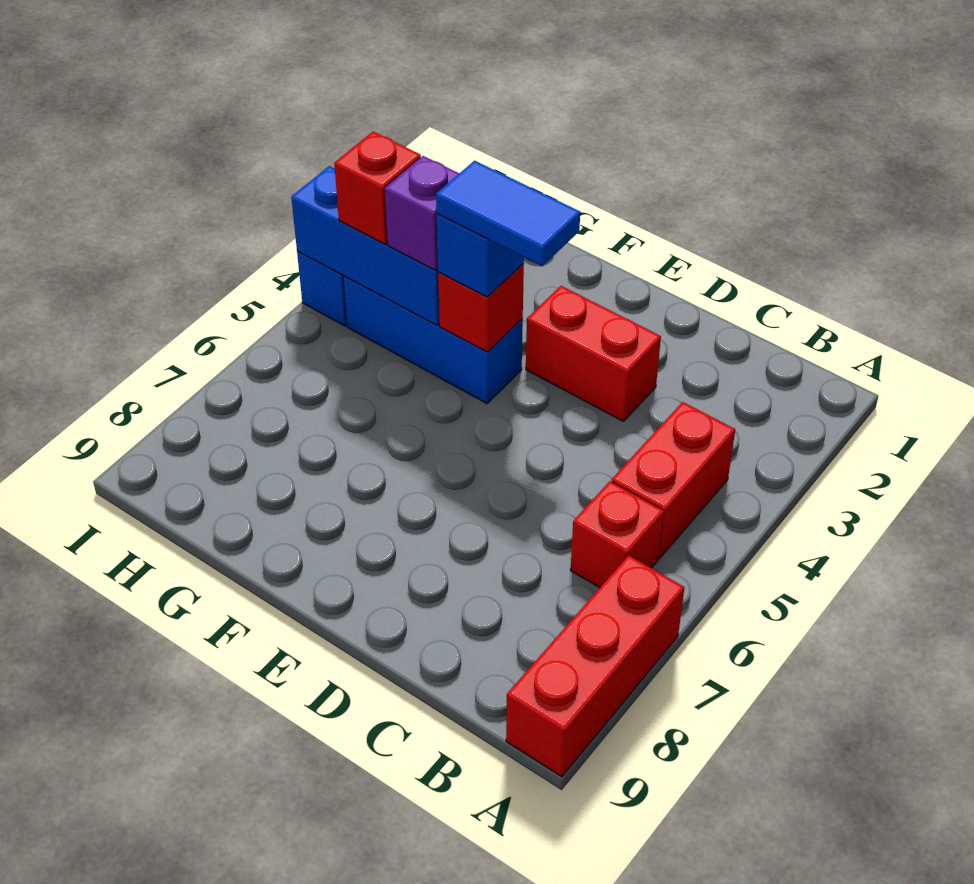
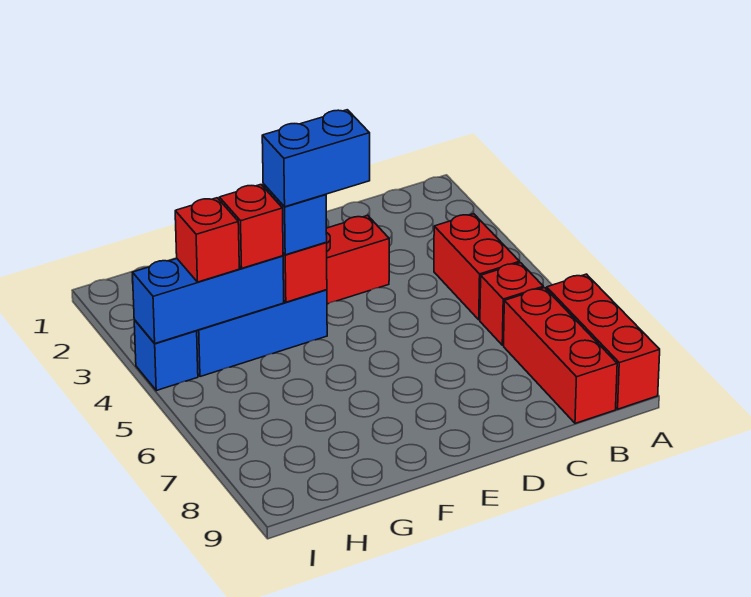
none -> red brick B7:B9 level 1
blue tile E4:F4 level 4 -> blue brick E4:F4 level 4
purple brick G4 level 3 -> red brick G4 level 3

